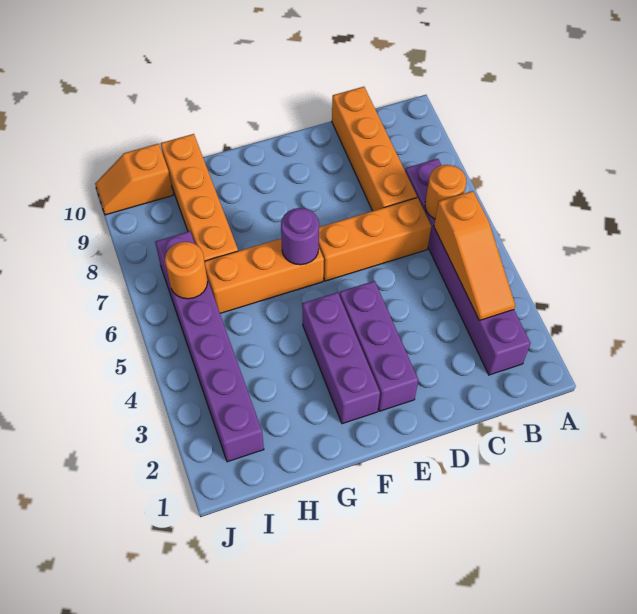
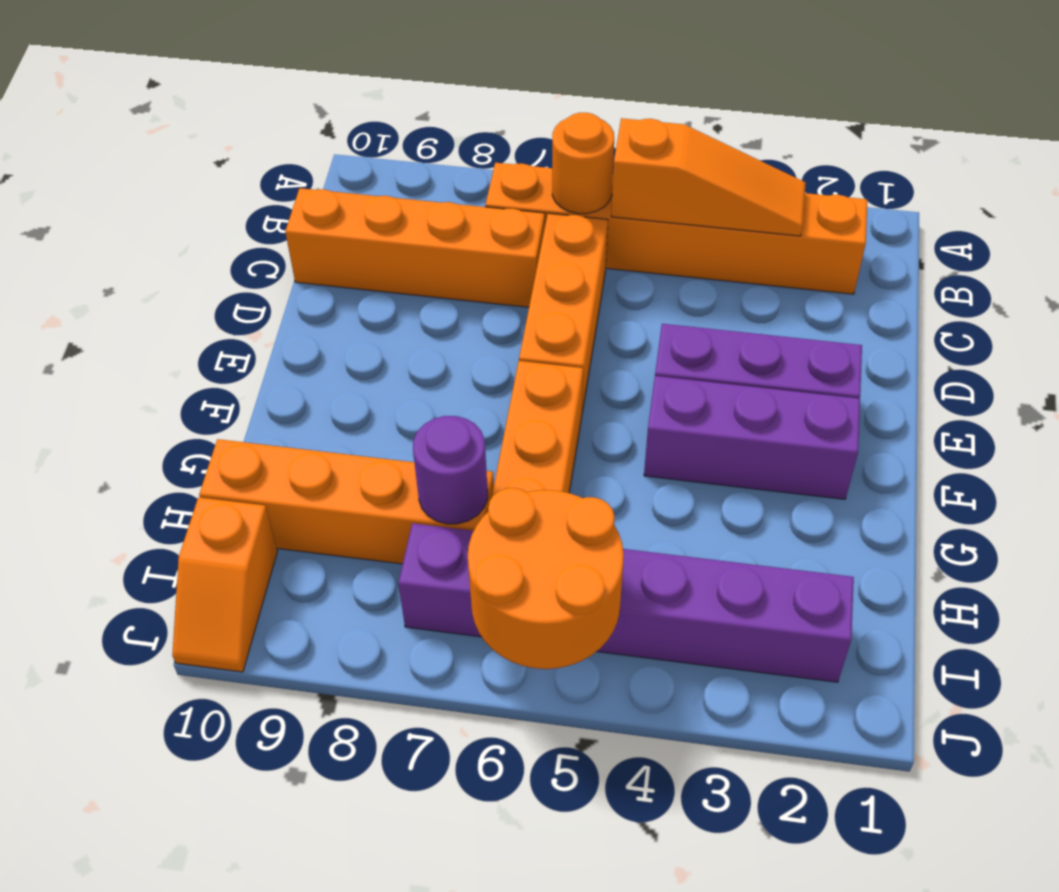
purple brick B2:B7 level 1 -> orange brick B2:B7 level 1
purple round brick F6 level 2 -> purple round brick H7 level 2
orange round brick I6 level 2 -> orange round brick I5:J6 level 2

